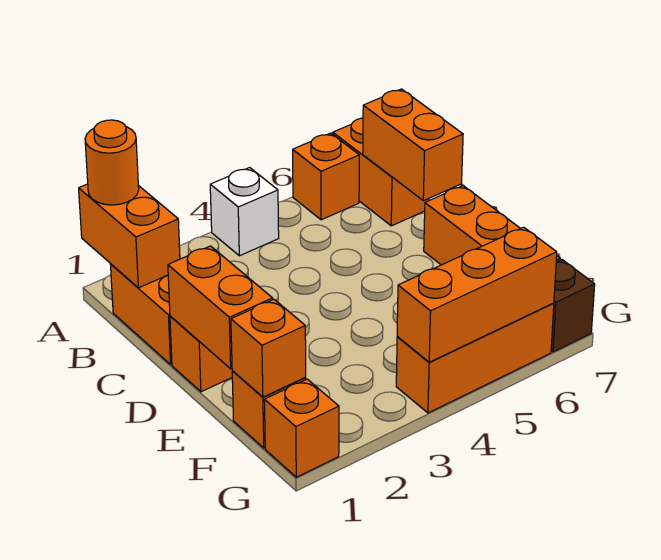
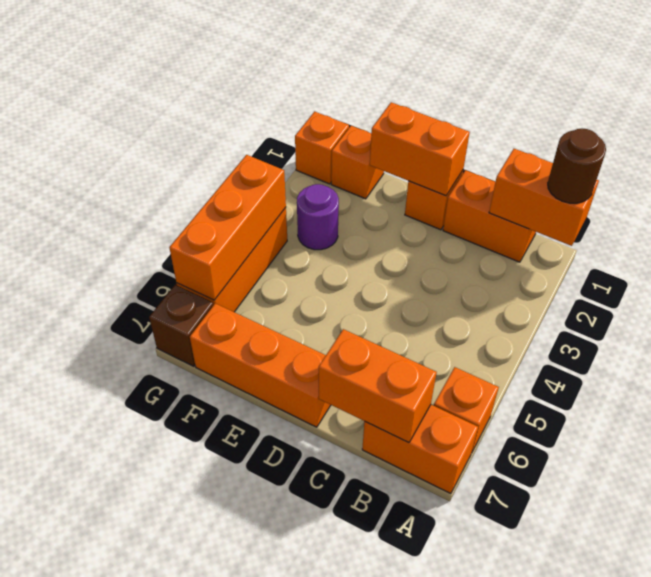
orange round brick A1 level 3 -> brown round brick A1 level 3
white brick A4 level 1 -> none
orange brick F1 level 2 -> none
none -> purple round brick F3 level 1

